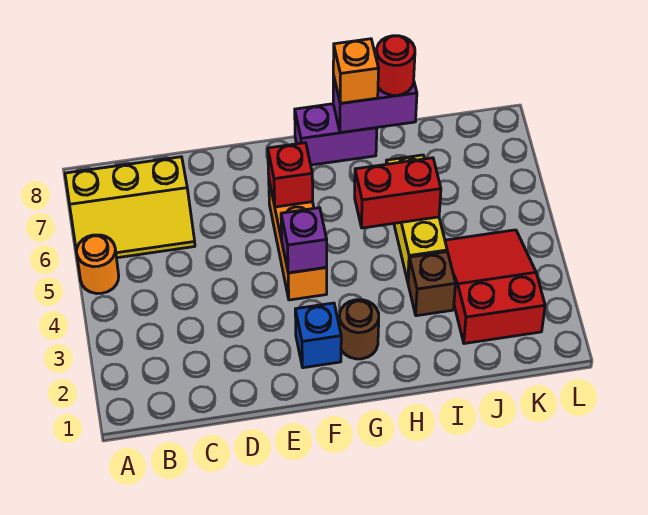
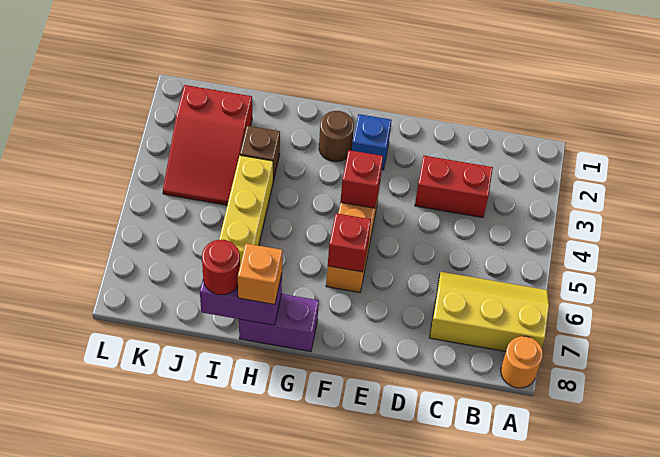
orange round brick A5 level 1 -> orange round brick A8 level 1
purple brick F4 level 2 -> red brick F4 level 2
red brick H5:I5 level 2 -> red brick C3:D3 level 1

